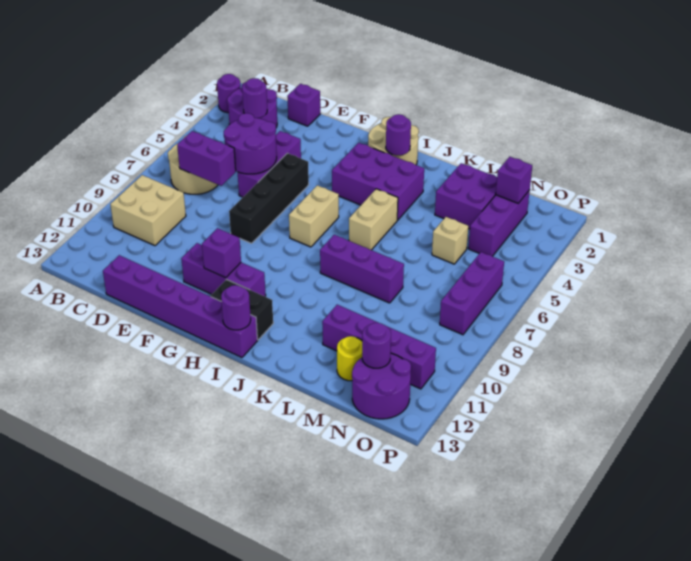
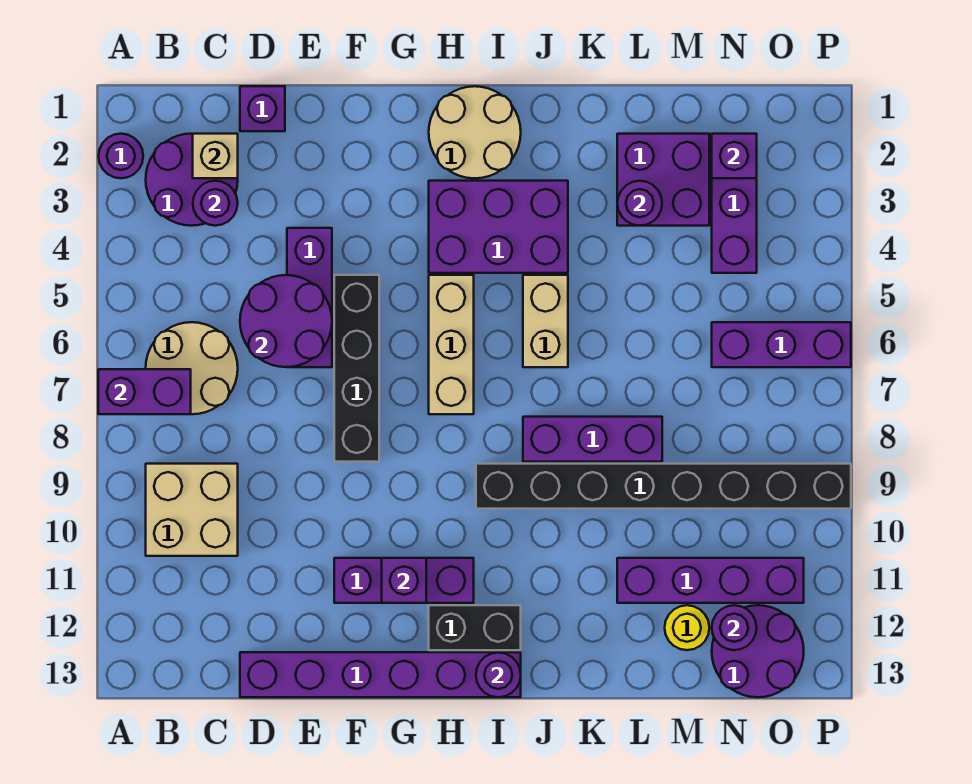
purple brick C7:D7 level 2 -> purple brick A7:B7 level 2
tan brick H6:H7 level 1 -> tan brick H5:H7 level 1
purple round brick I2 level 2 -> purple round brick L3 level 2
none -> black brick I9:P9 level 1
tan brick M5 level 1 -> tan brick C2 level 2
purple brick O6:O8 level 1 -> purple brick N6:P6 level 1

